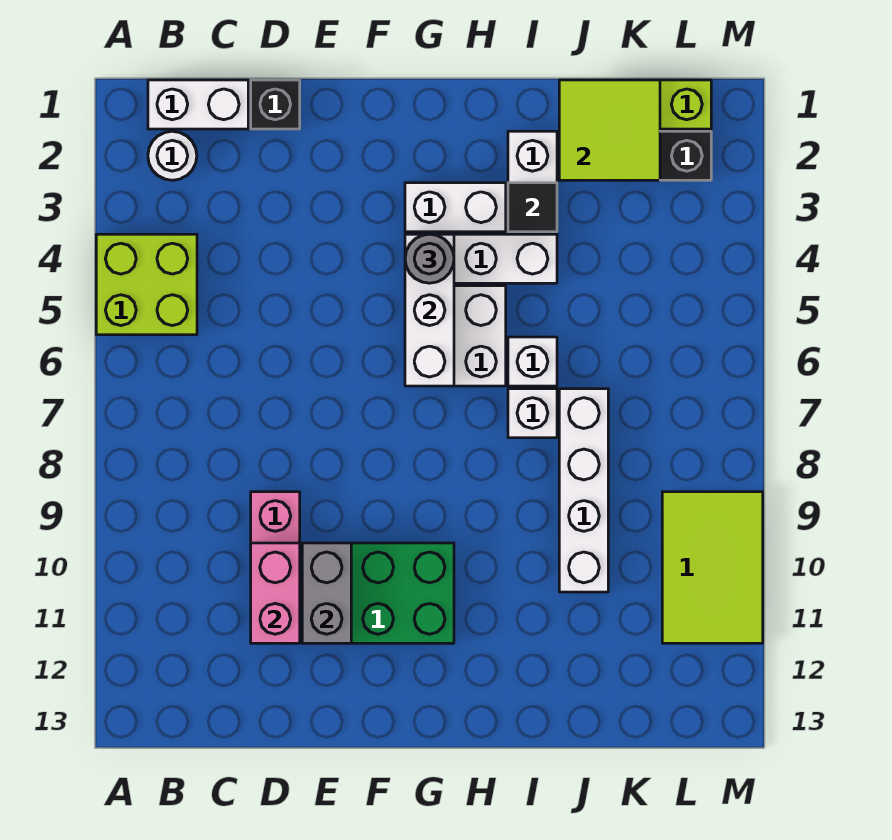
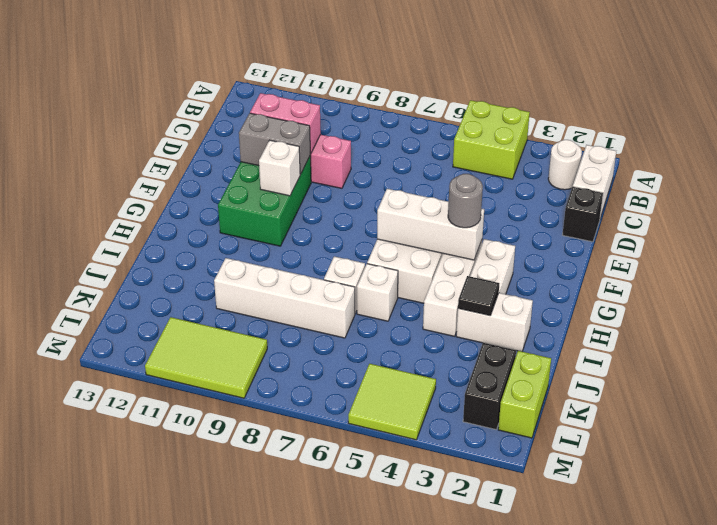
none -> white brick F10 level 2
lime tile J1:K2 level 2 -> lime tile L4:M5 level 1

